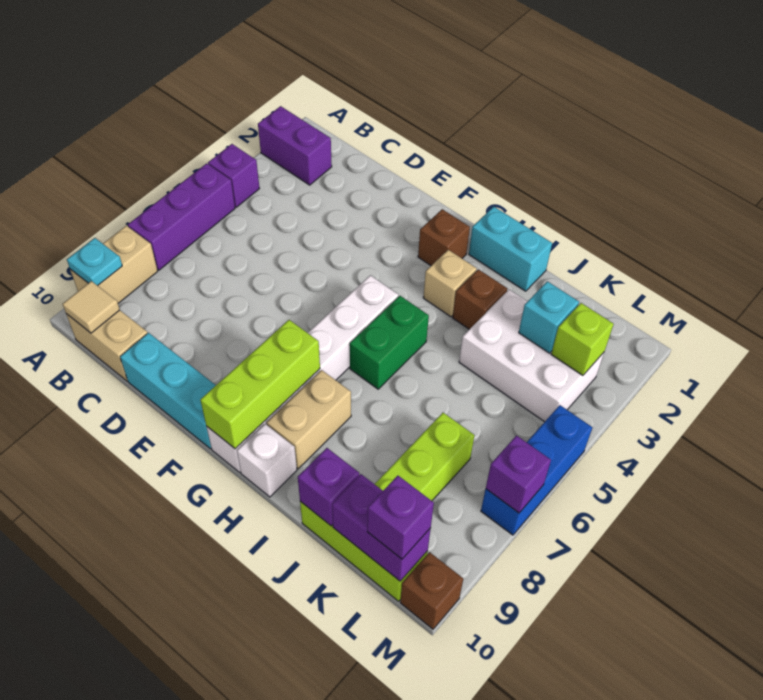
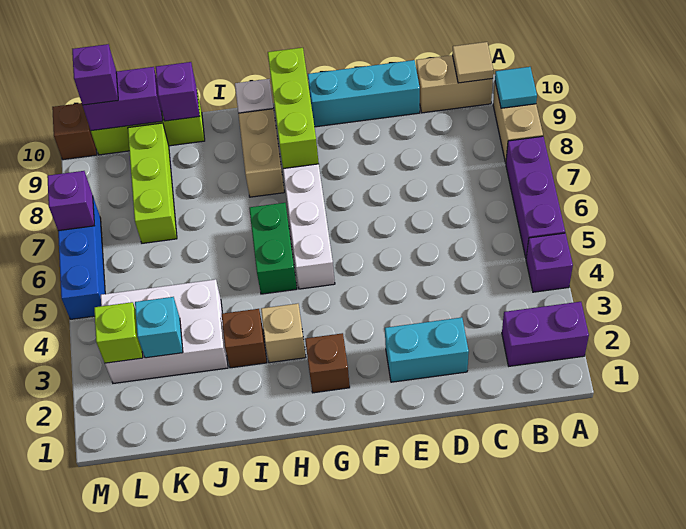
cyan plate A9 level 2 -> cyan tile A9 level 2
cyan brick H1:I1 level 1 -> cyan brick D2:E2 level 1

